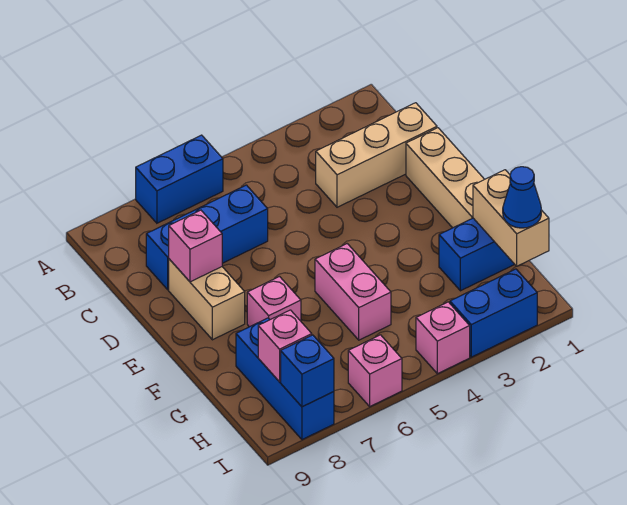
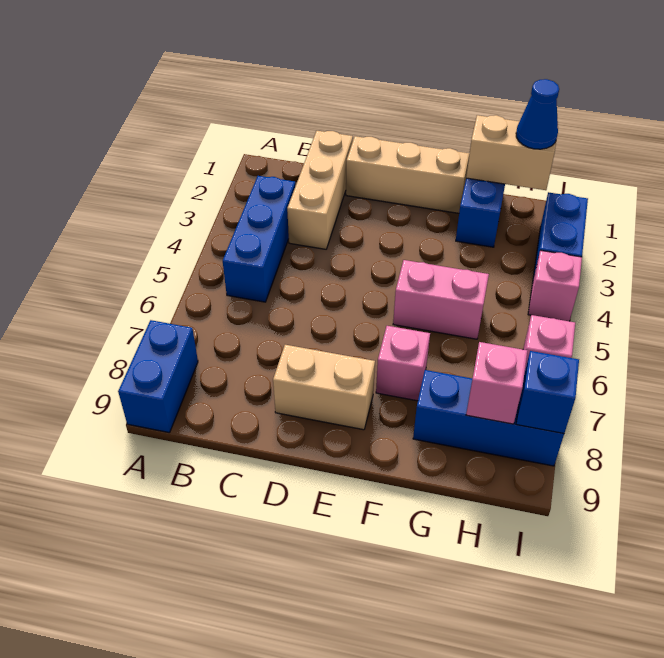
blue brick A6:A7 level 1 -> blue brick A8:A9 level 1
blue brick C6:C8 level 1 -> blue brick B3:B5 level 1
pink brick D8 level 2 -> none

